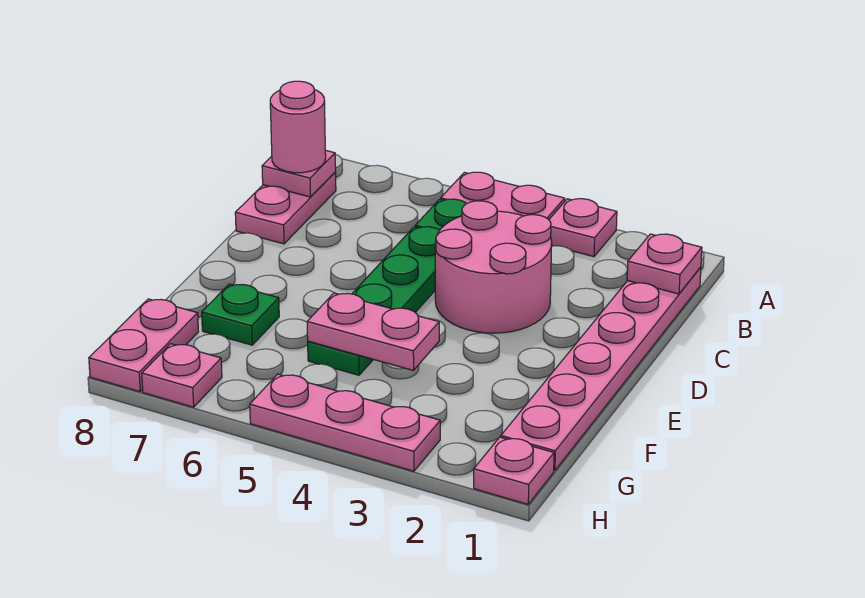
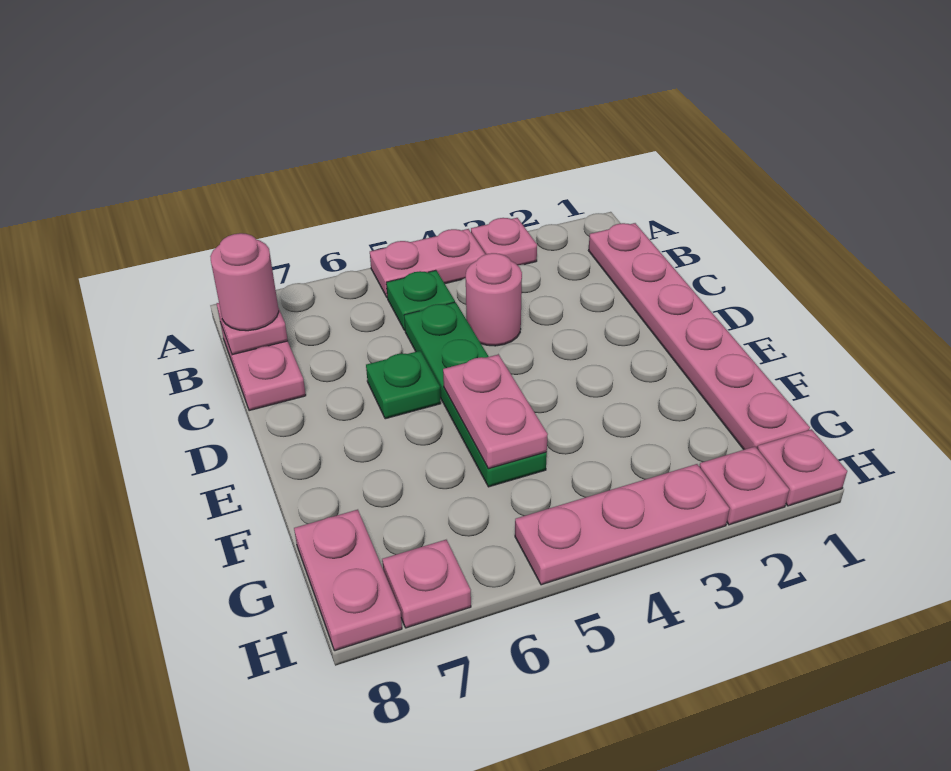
pink plate B1 level 2 -> pink plate H2 level 1
pink round brick C3:D4 level 1 -> pink round brick C4 level 1
pink plate F4:F5 level 2 -> pink plate E5:F5 level 2
green plate F7 level 1 -> green plate D6 level 1

